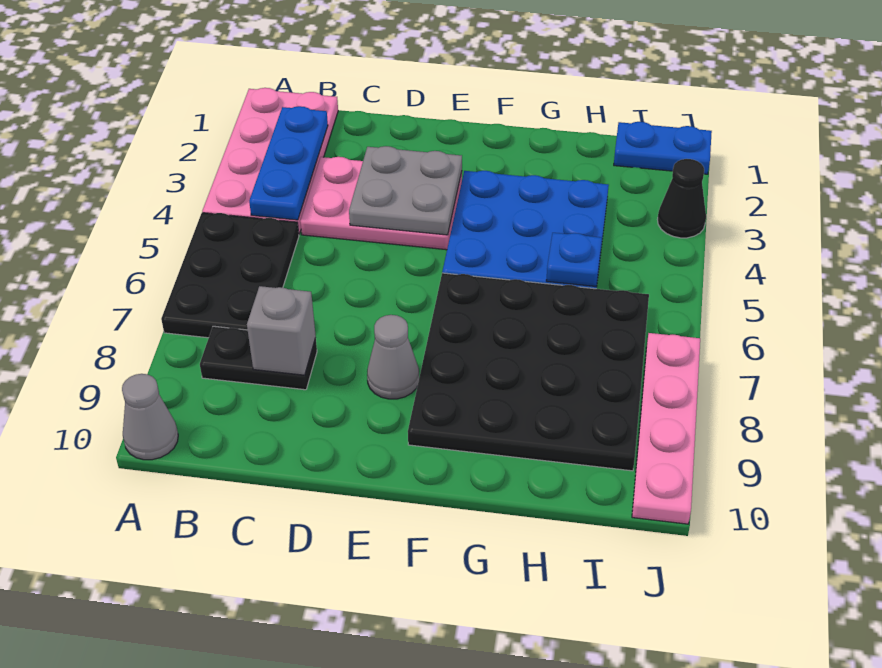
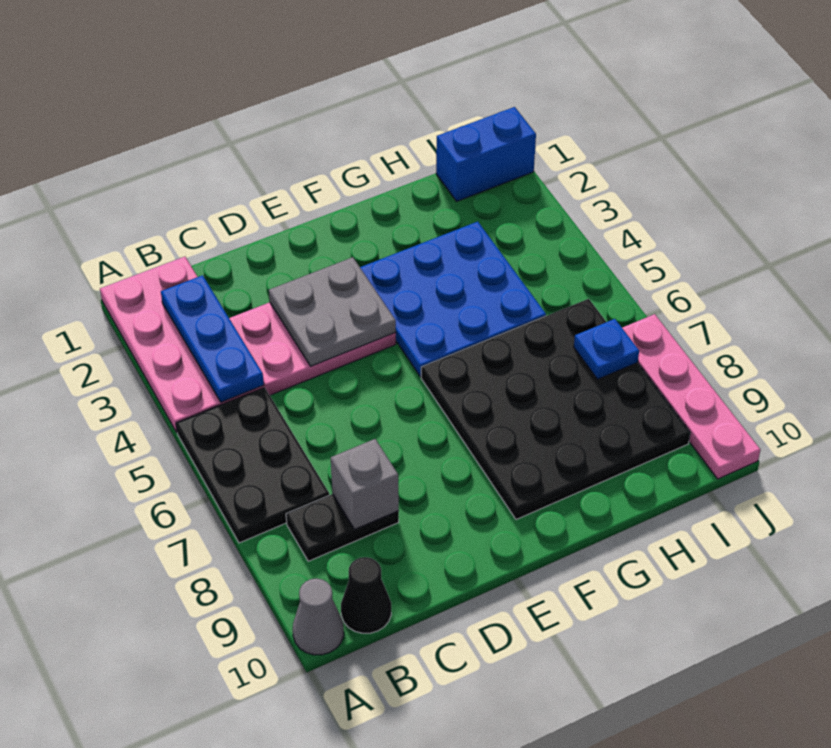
grey cone E8 level 1 -> none
blue plate H5 level 2 -> blue plate I7 level 2
blue plate I1:J1 level 1 -> blue brick I1:J1 level 1
black cone J3 level 1 -> black cone B10 level 1

